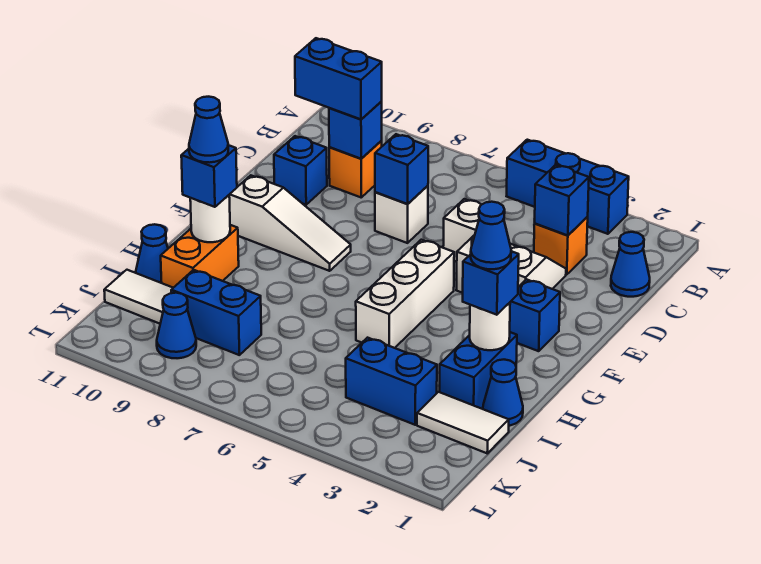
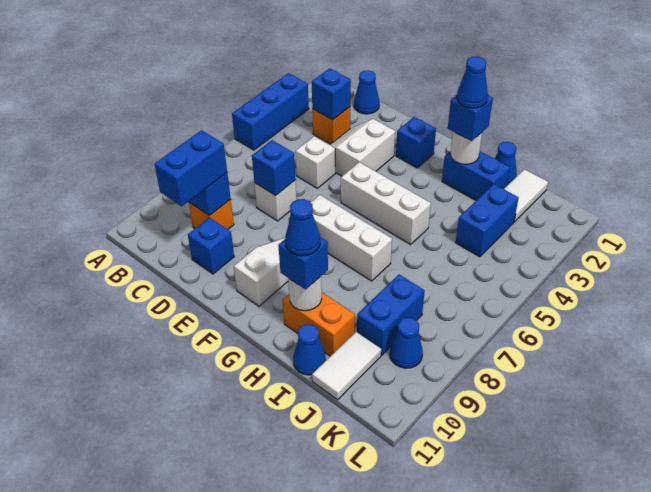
none -> white brick F7:H7 level 1

